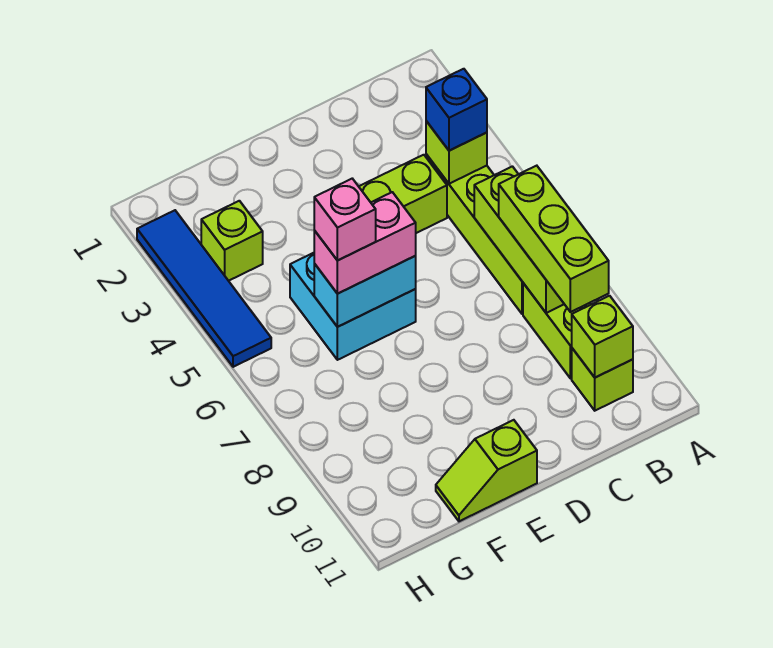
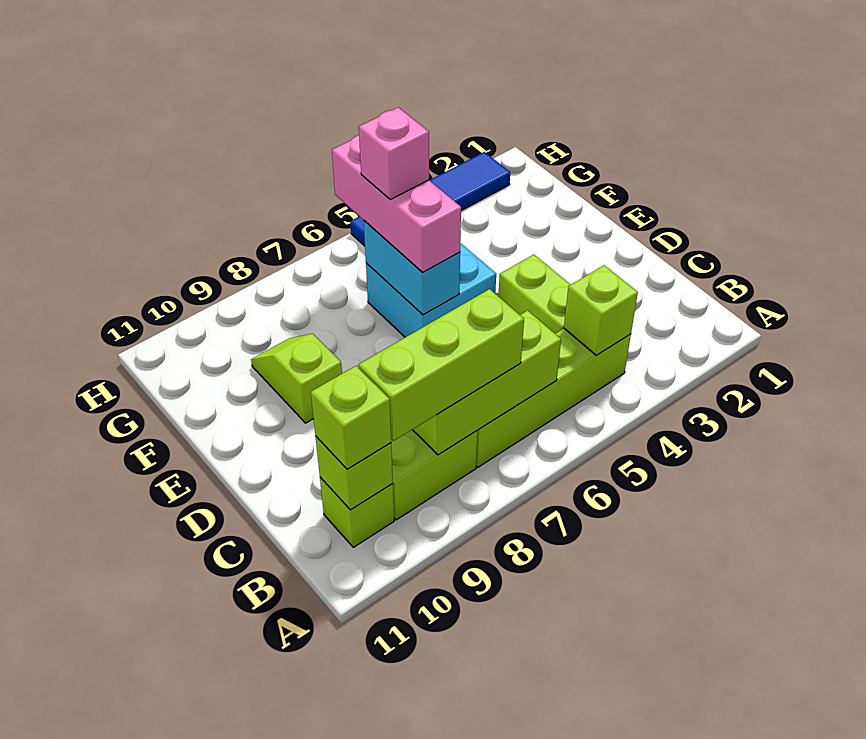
blue brick B4 level 3 -> none
pink brick E6:F6 level 3 -> pink brick E6:G6 level 3
lime slope E11:F11 level 1 top E -> lime slope E9:F9 level 1 top E
lime brick G3 level 1 -> lime brick B10 level 3

